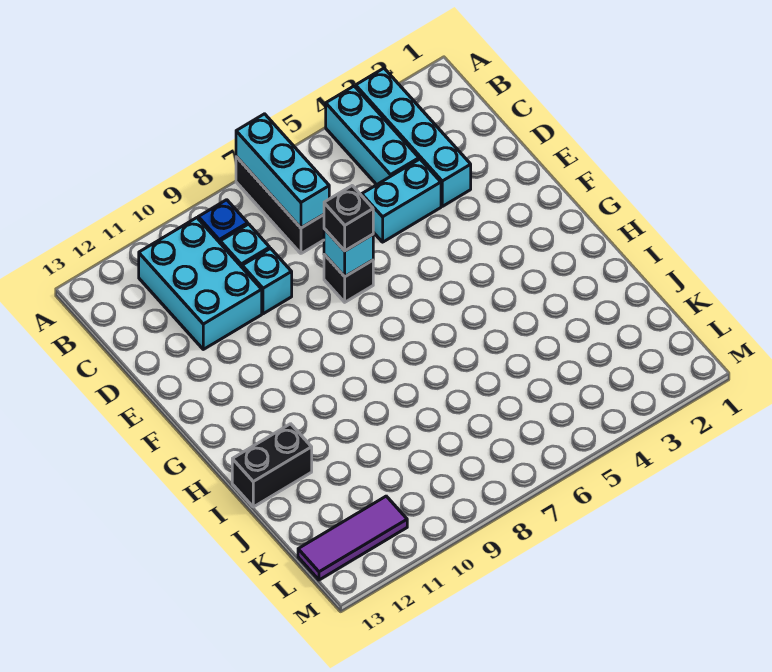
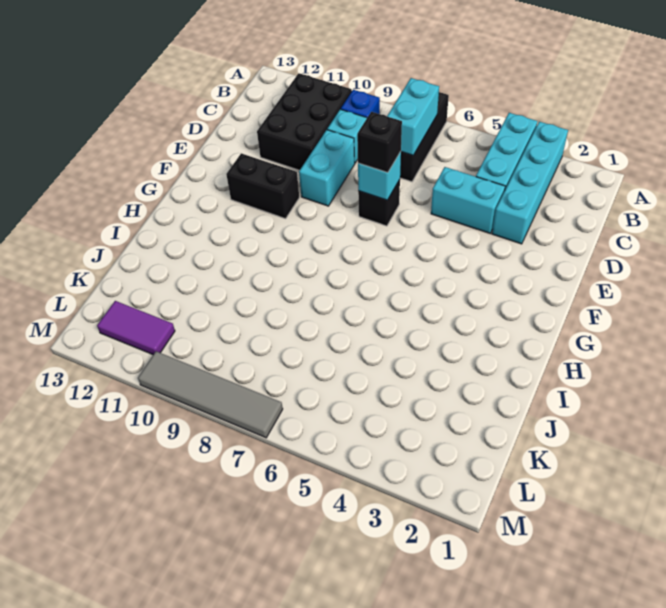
cyan brick A7:C7 level 2 -> cyan brick B7:C7 level 2
cyan brick B10:D11 level 1 -> black brick B10:D11 level 1
cyan brick D9 level 1 -> cyan brick D9:E9 level 1
black brick I12:I13 level 1 -> black brick F10:F11 level 1
purple tile L11:L13 level 1 -> purple tile L11:L12 level 1
none -> grey tile M7:M10 level 1

